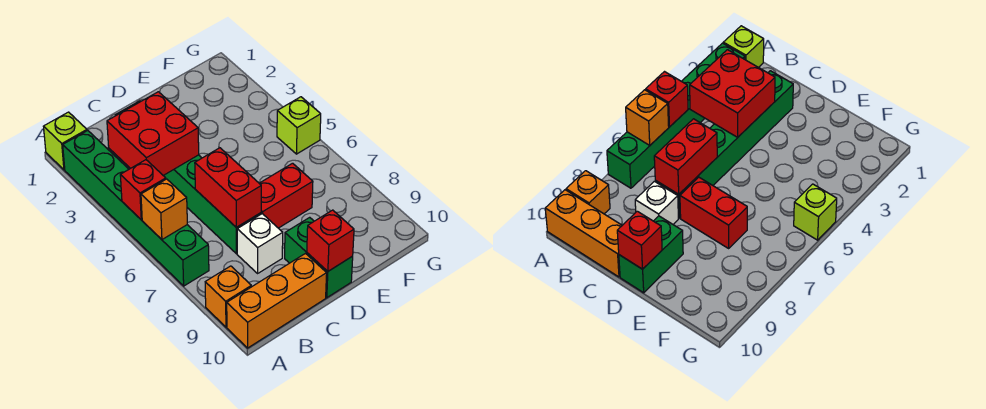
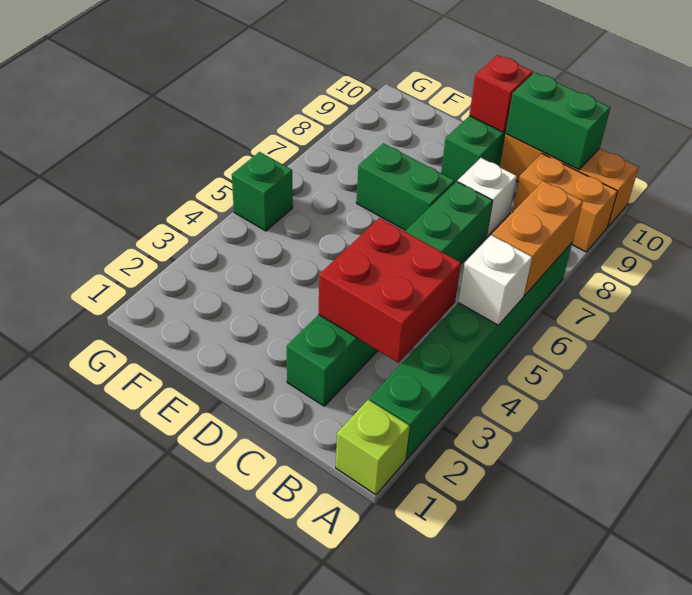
red brick A5 level 2 -> white brick A5 level 2
orange brick A6 level 2 -> orange brick A6:A7 level 2
orange brick A9 level 1 -> orange brick A9:B9 level 1
none -> green brick B10:C10 level 2
red brick C6:C7 level 2 -> none
red brick D7:E7 level 1 -> green brick D7:E7 level 1
lime brick G5 level 1 -> green brick G5 level 1

